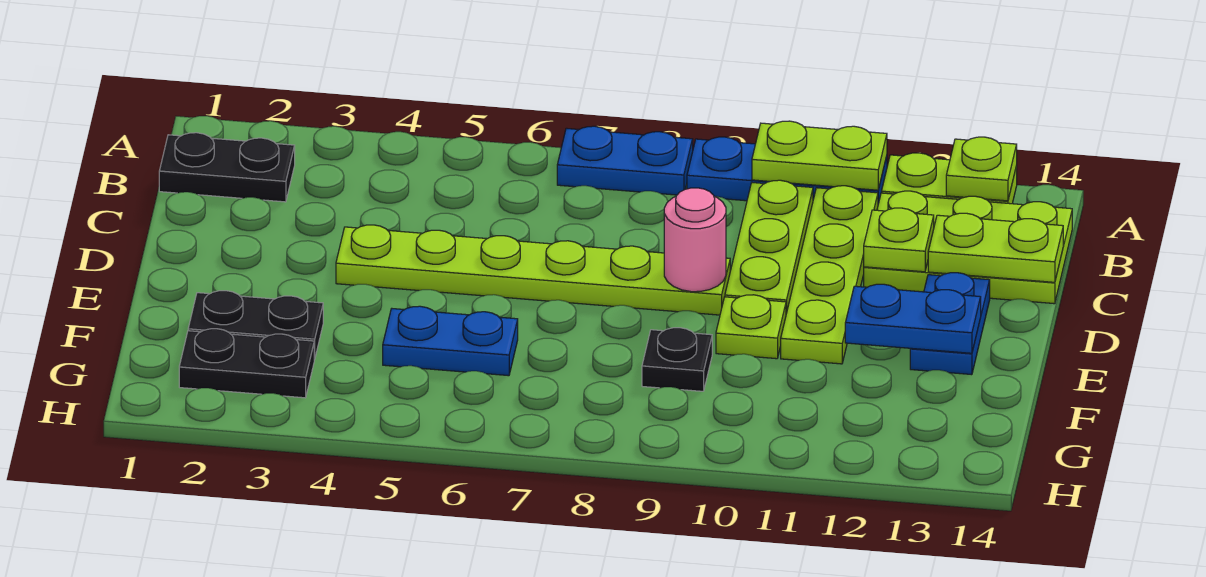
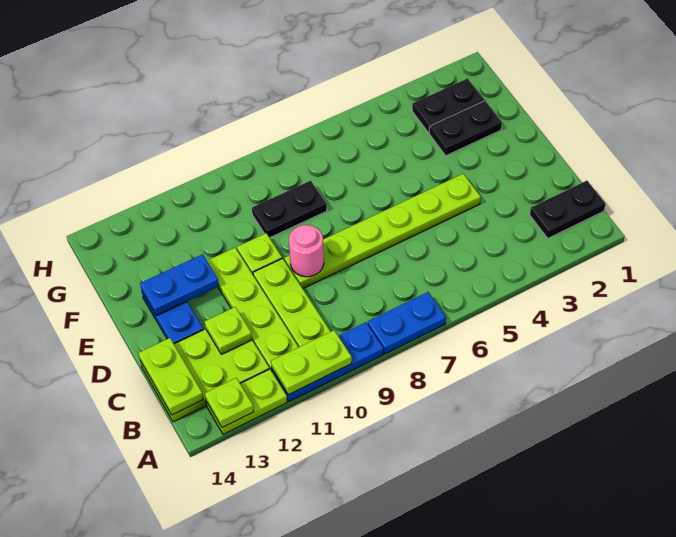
lime plate C13:C14 level 2 -> lime plate B14:C14 level 2
blue plate F5:F6 level 1 -> none
black plate F9 level 1 -> black plate F8:F9 level 1

